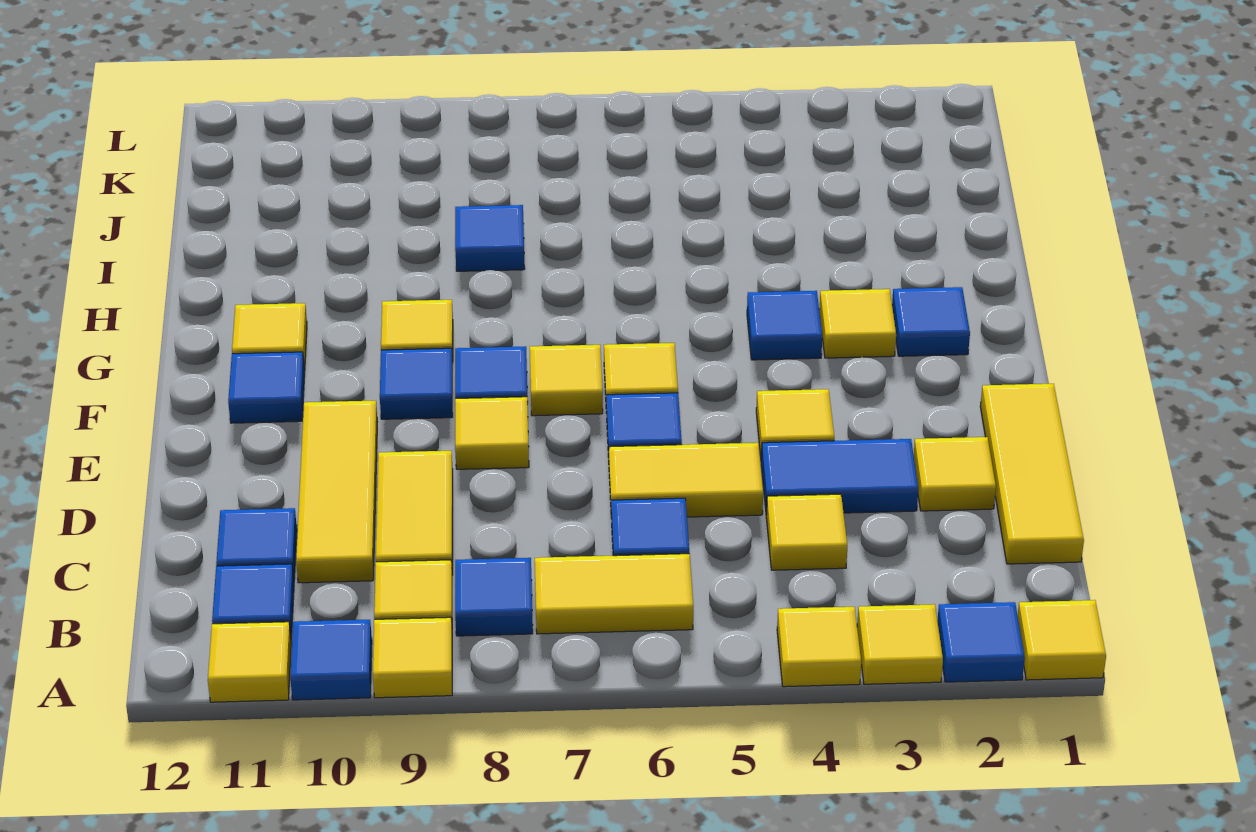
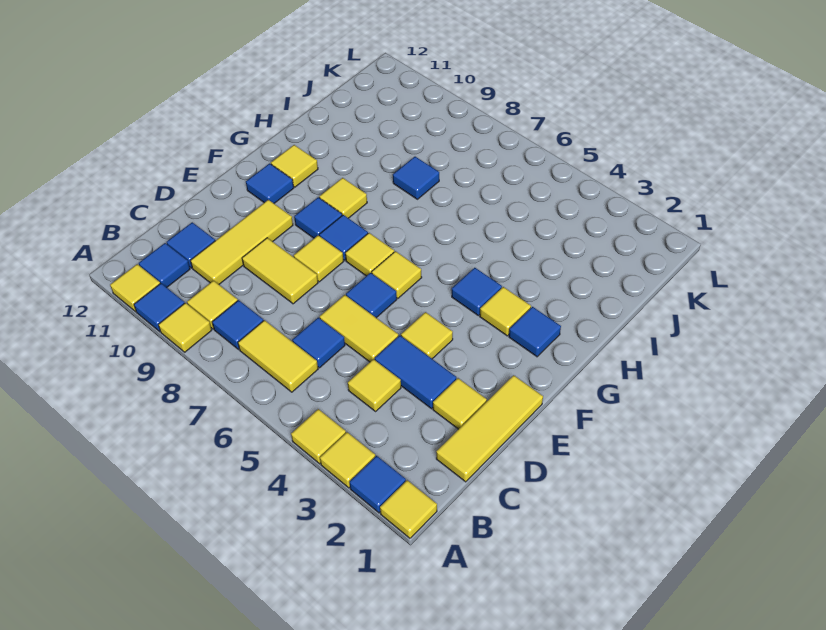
yellow tile C9:D9 level 1 -> yellow tile D8:D9 level 1

